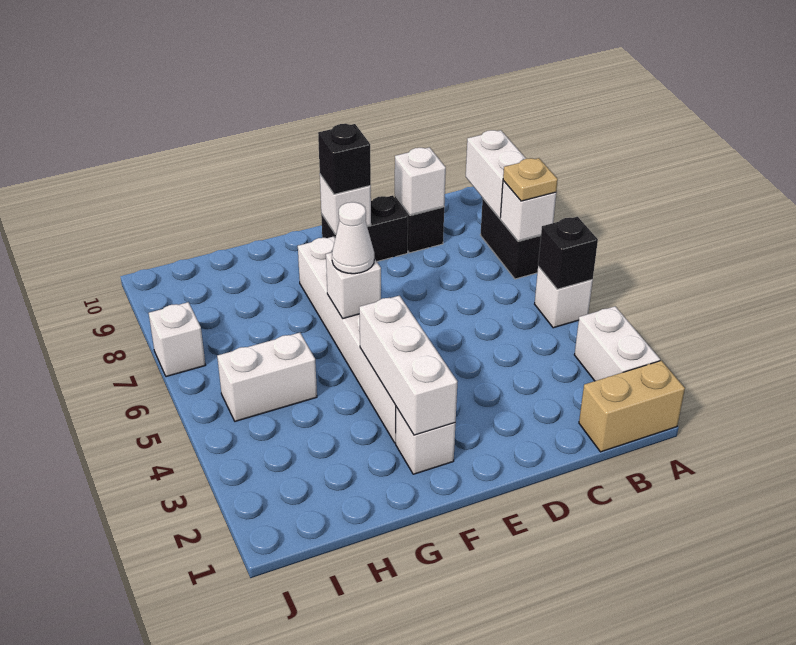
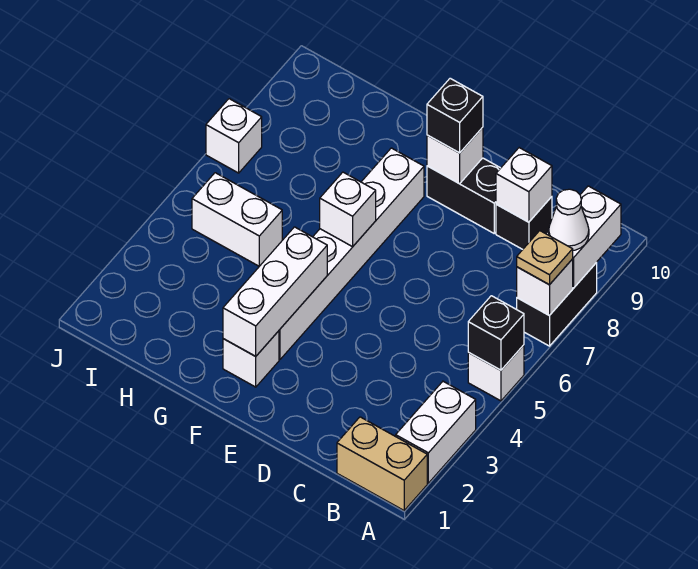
white cone F6 level 3 -> white cone A8 level 3

